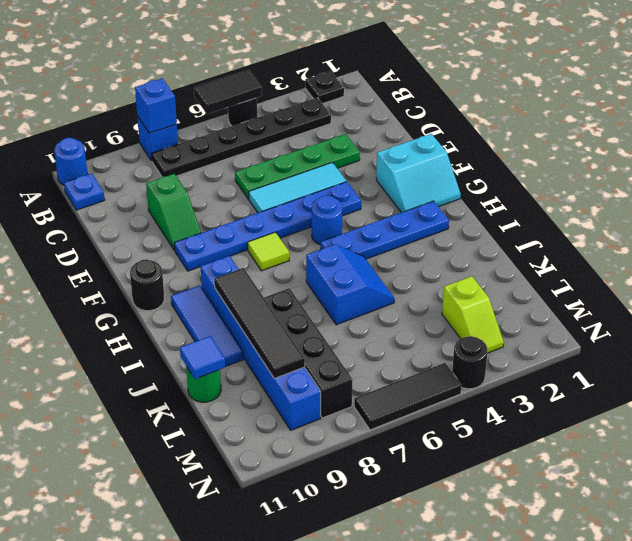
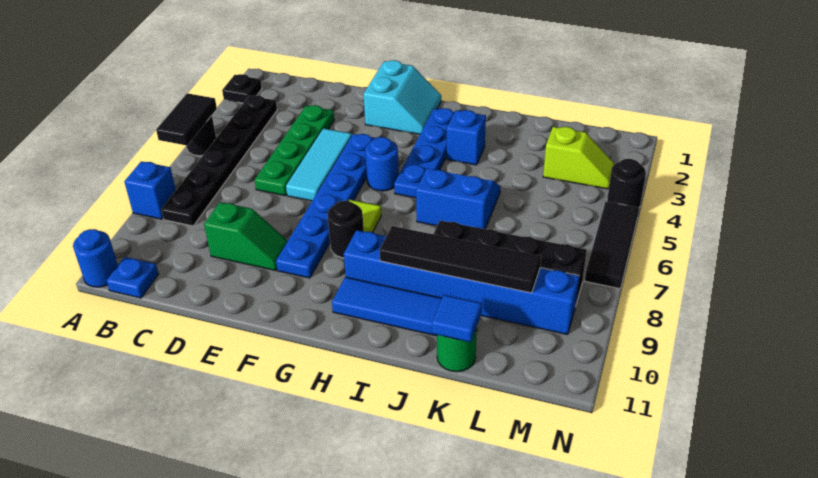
blue brick A8 level 2 -> blue brick I3 level 1
black round brick G11 level 1 -> black round brick G8 level 1

